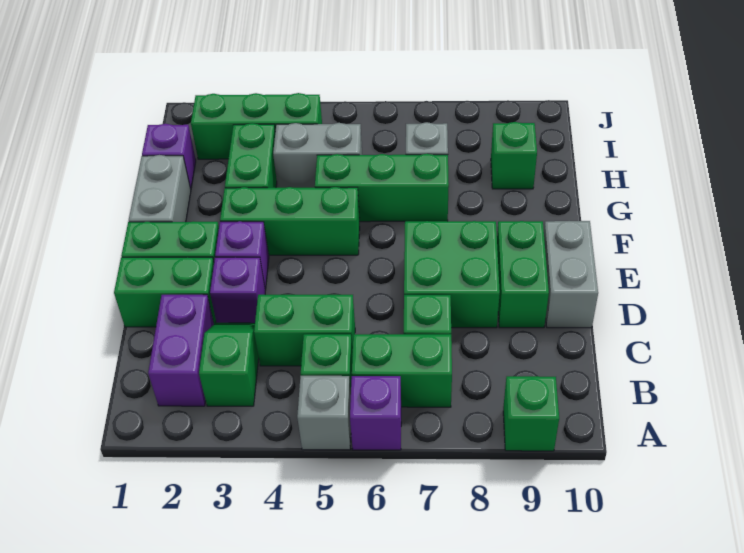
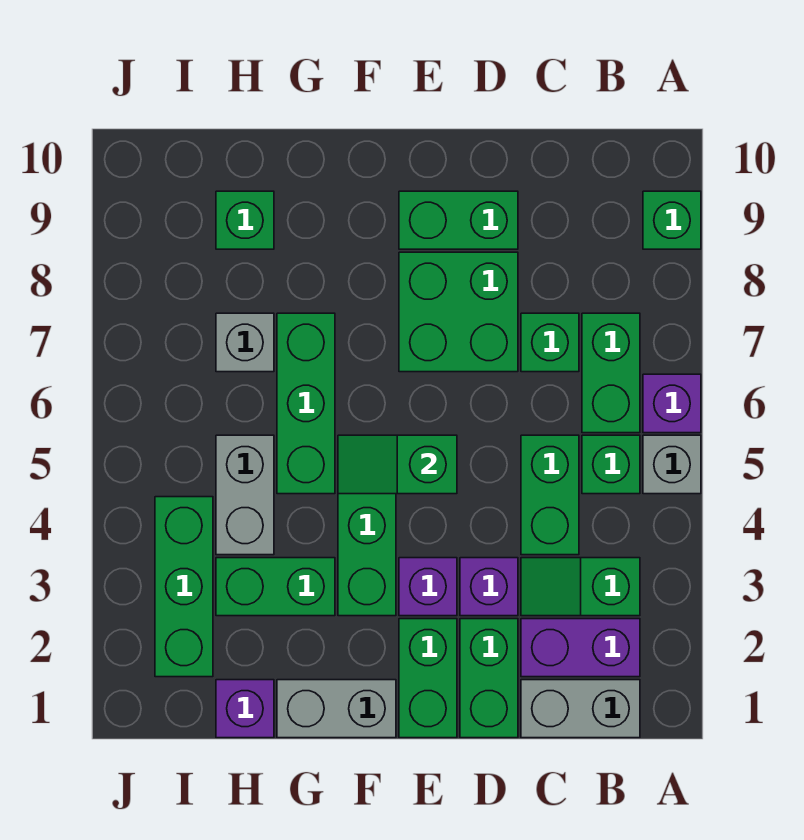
grey brick D10:E10 level 1 -> grey brick B1:C1 level 1
none -> green slope E5:F5 level 2 top E

